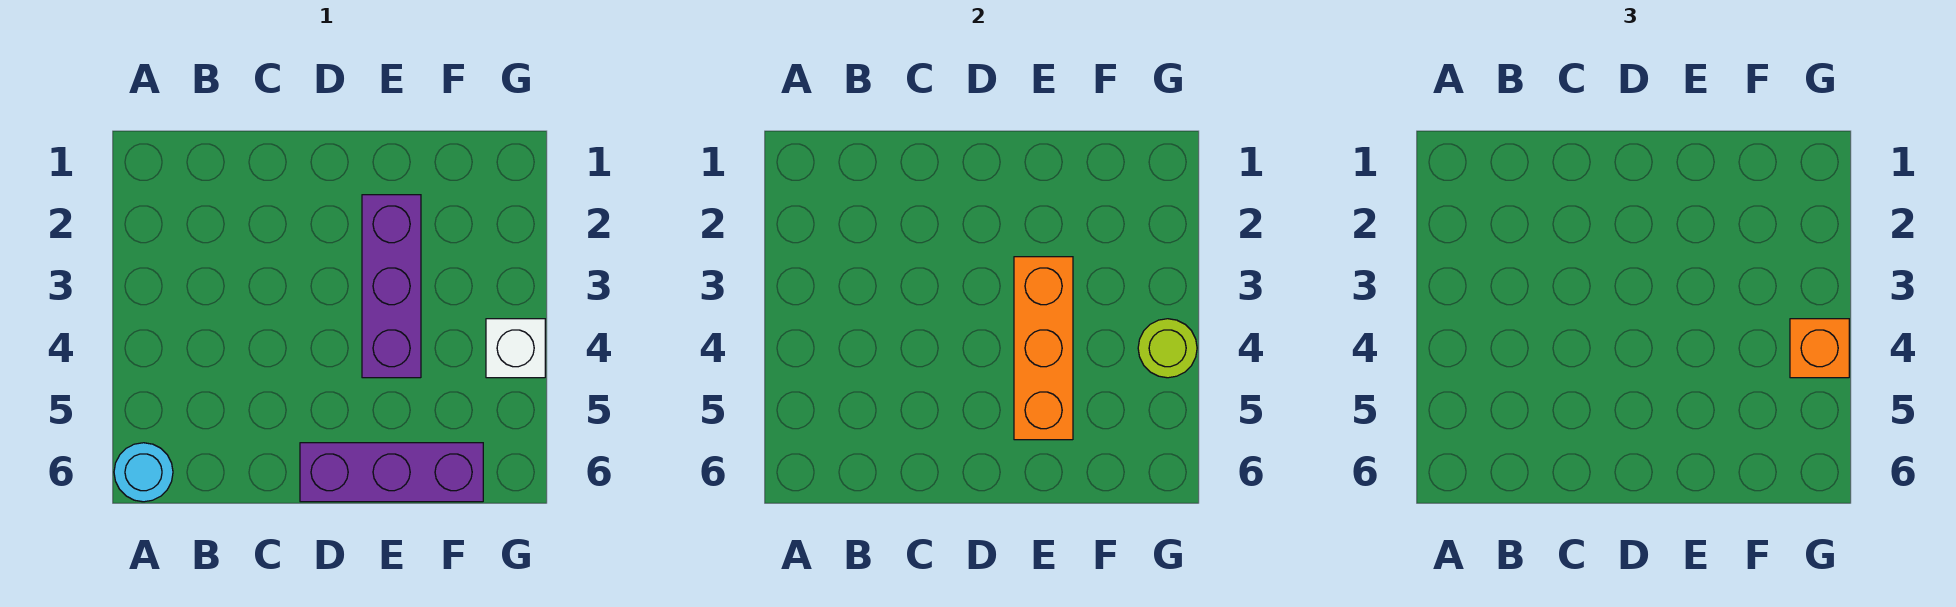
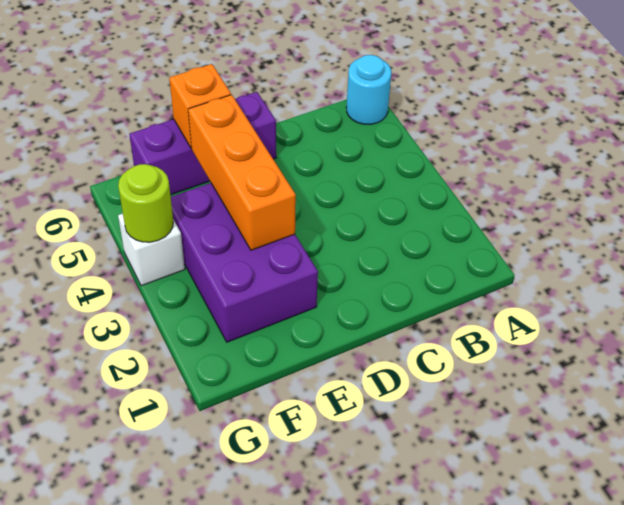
purple brick E2:E4 level 1 -> purple brick E2:F4 level 1
orange brick G4 level 3 -> orange brick E6 level 2

